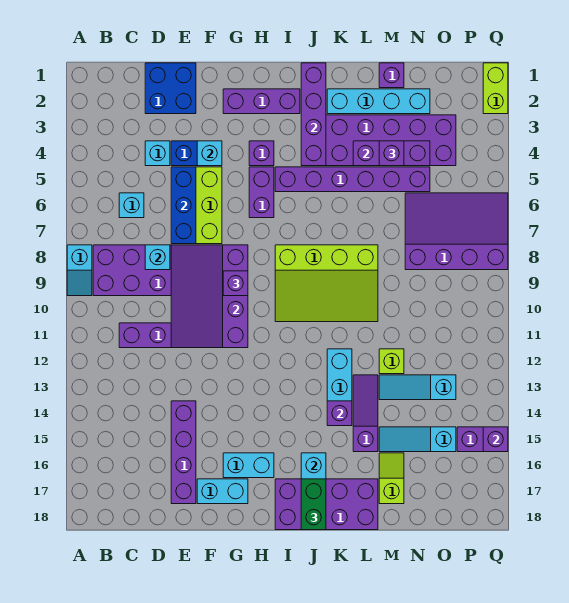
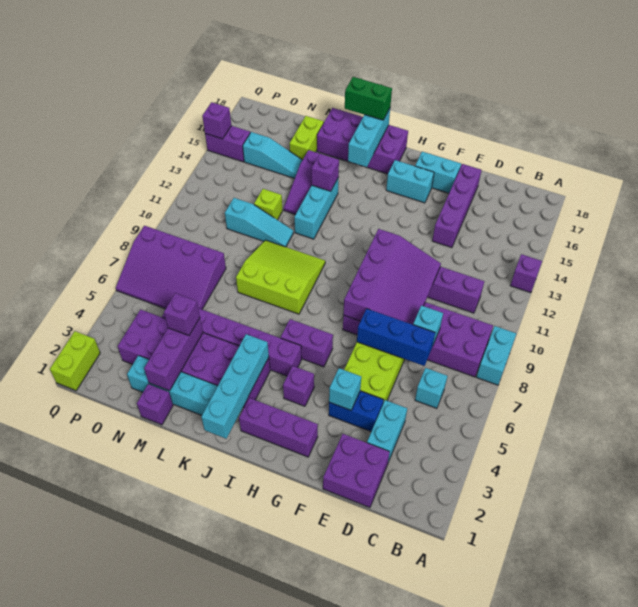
cyan slope A8:A9 level 1 top 8 -> cyan brick A8:A9 level 1
blue brick D1:E2 level 1 -> purple brick D1:E2 level 1
cyan brick D4 level 1 -> cyan brick D3:D4 level 1
blue brick E5:E7 level 2 -> blue brick D7:F7 level 2
purple brick G9 level 3 -> purple brick A13 level 1
purple brick H5:H6 level 1 -> purple brick H6:I6 level 1
lime slope I8:L10 level 1 top 8 -> lime slope J8:L10 level 1 top 8
purple brick J1:J4 level 2 -> cyan brick J1:J4 level 2
green brick J17:J18 level 3 -> green brick J18:K18 level 3
purple brick L4:N4 level 2 -> purple brick M2:M4 level 2
cyan slope M13:O13 level 1 top O -> cyan slope L11:N11 level 1 top N
lime slope M16:M17 level 1 top 17 -> lime brick M16:M17 level 1

